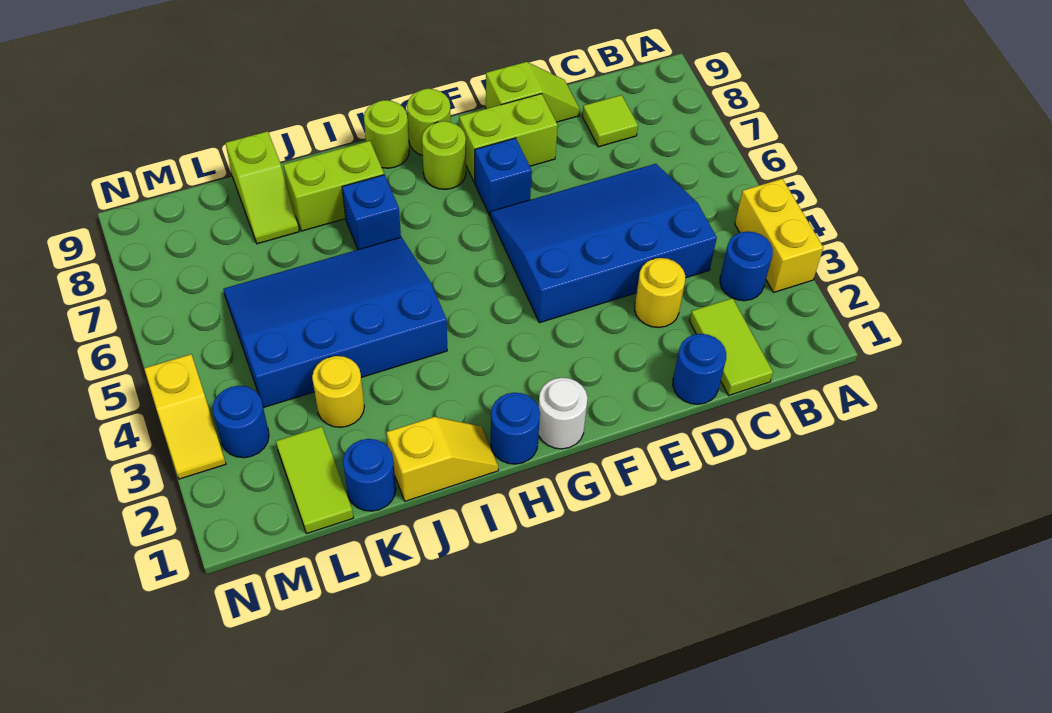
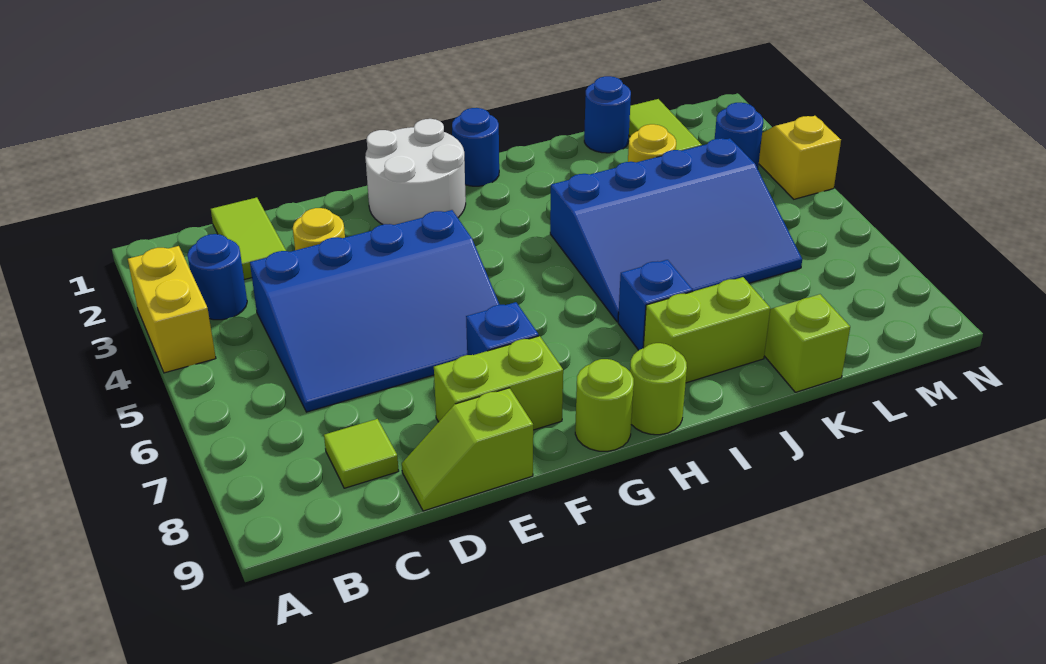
blue round brick D1 level 1 -> none
white round brick G1 level 1 -> white round brick F1:G2 level 1
lime round brick G8 level 1 -> none
yellow slope I1:J1 level 1 top J -> none

